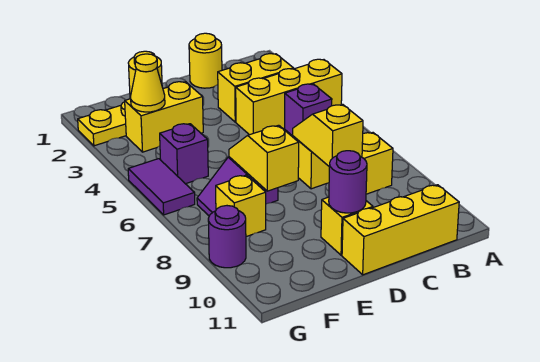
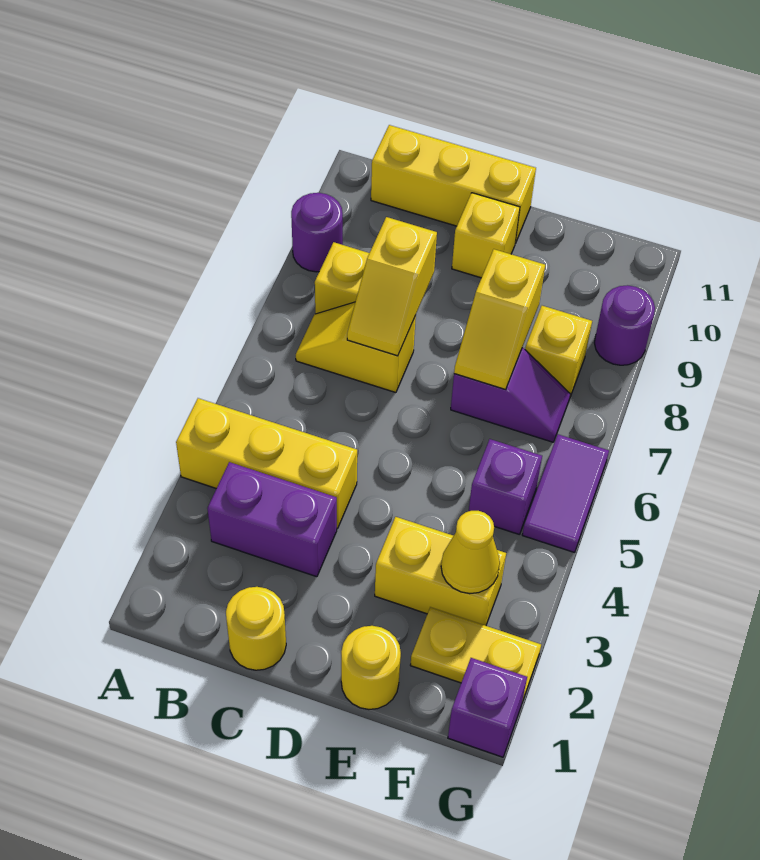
yellow brick B3:C3 level 1 -> purple brick B3:C3 level 1
purple brick B5 level 1 -> purple brick G1 level 1
purple round brick D10 level 2 -> purple round brick A9 level 1

